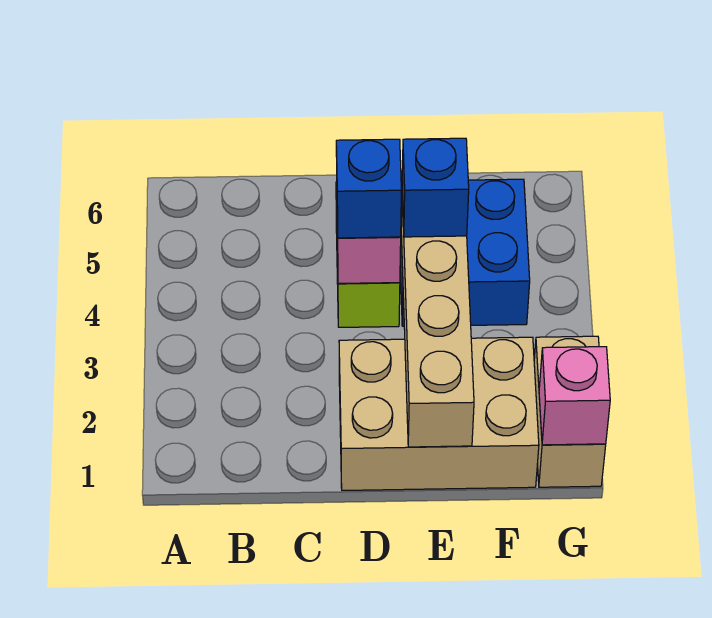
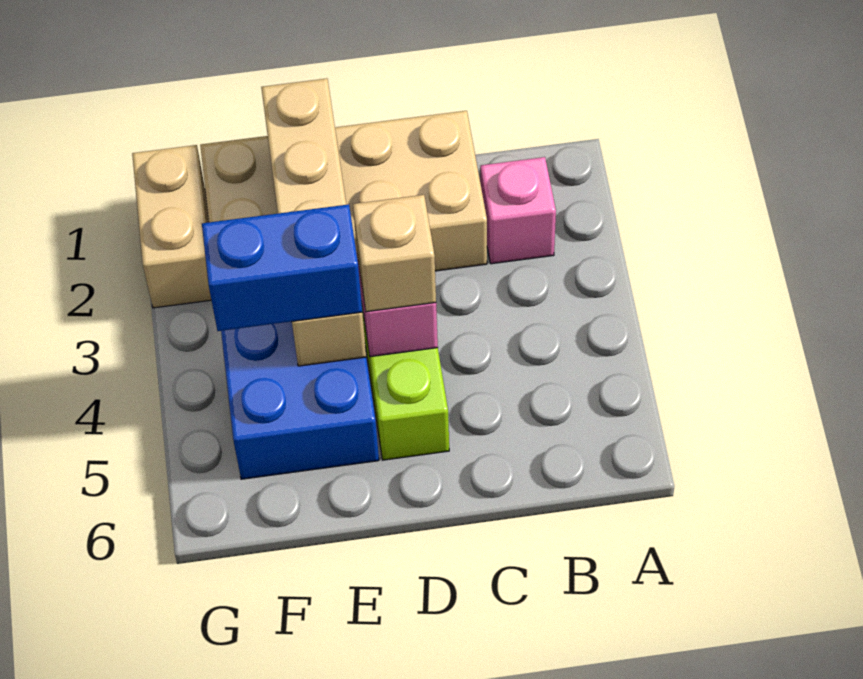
tan brick D1:F2 level 1 -> tan brick C1:F2 level 1
blue brick D4 level 3 -> tan brick D4 level 3
blue brick E4 level 3 -> blue brick E4:F4 level 3
pink brick G1 level 2 -> pink brick B2 level 1

